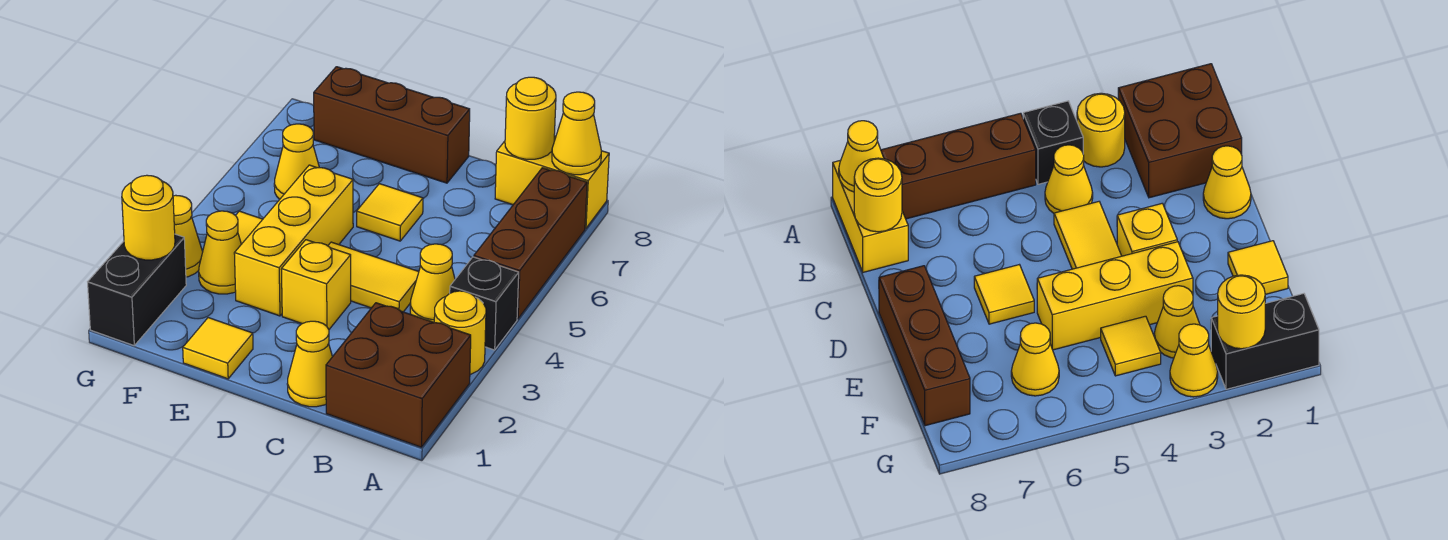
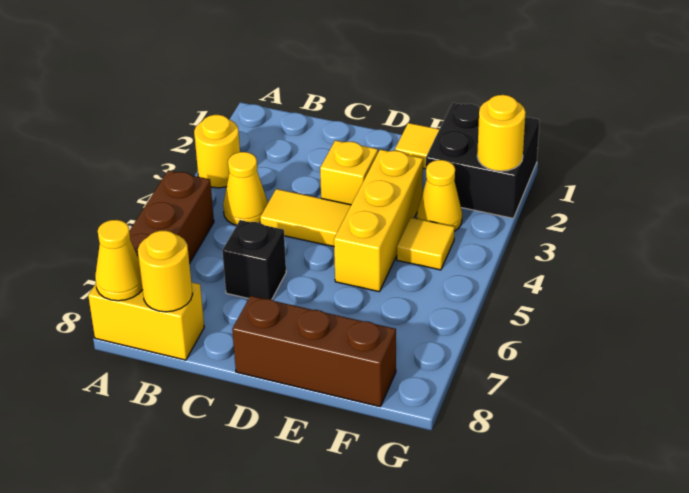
brown brick A1:B2 level 1 -> none
black brick A4 level 1 -> black brick C6 level 1
yellow cone C1 level 1 -> none
yellow tile D6 level 1 -> none
yellow cone F6 level 1 -> none
black brick G1:G2 level 1 -> black brick F1:G2 level 1
yellow cone G3 level 1 -> none

